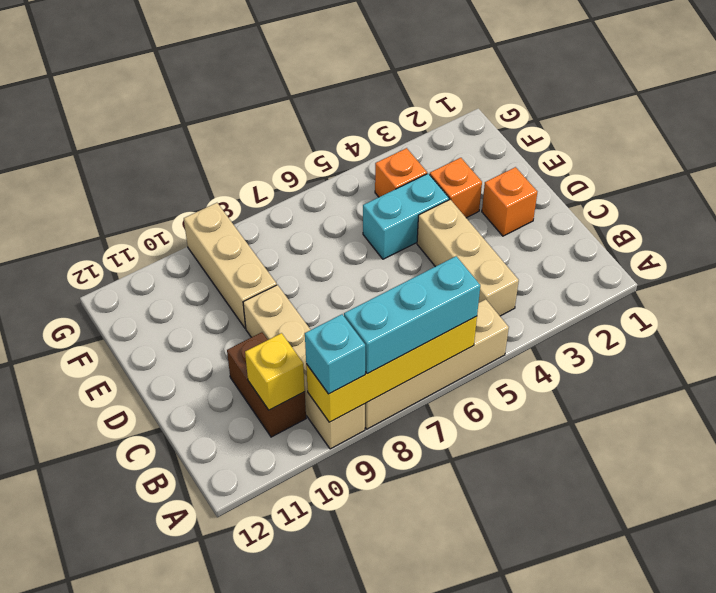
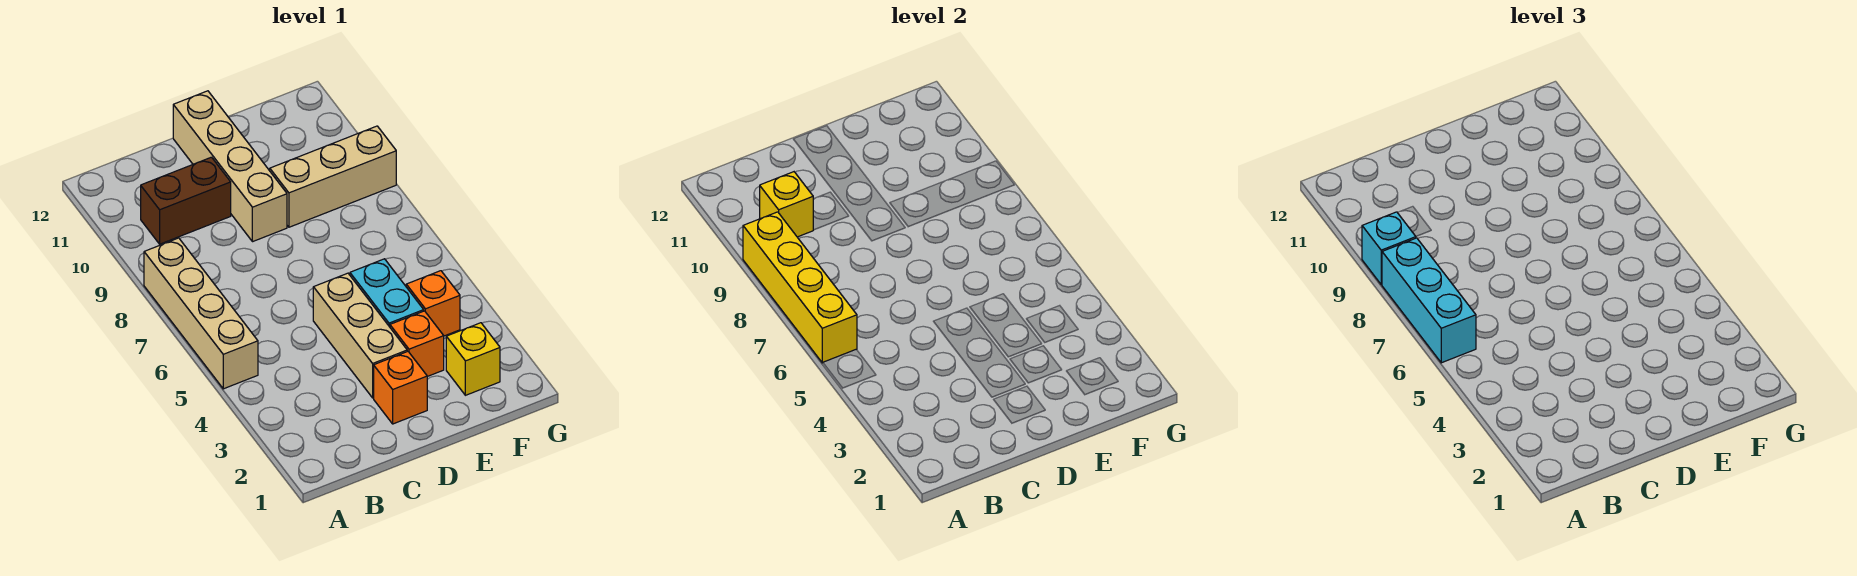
tan brick A9:D9 level 1 -> tan brick D9:D12 level 1
tan brick B4:D4 level 1 -> tan brick D3:D5 level 1
none -> yellow brick F2 level 1

